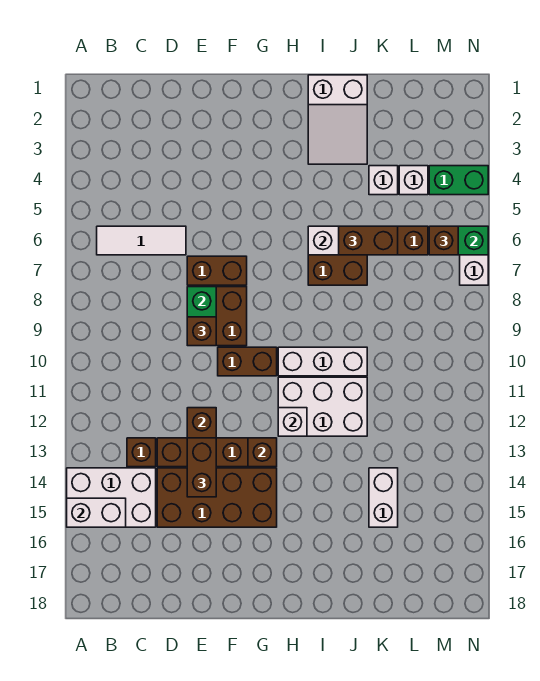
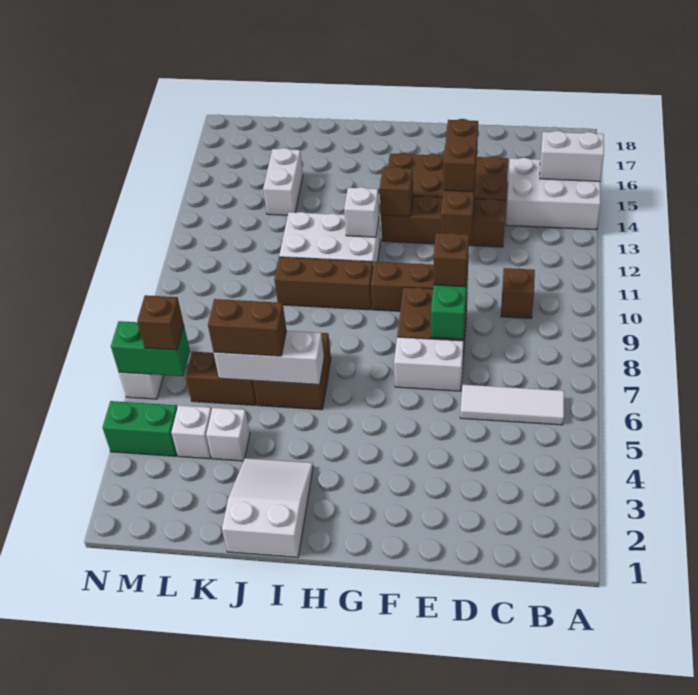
brown brick C13 level 1 -> brown brick C10 level 1
brown brick E7:F7 level 1 -> white brick E7:F7 level 1
white brick H10:J10 level 1 -> brown brick H10:J10 level 1

